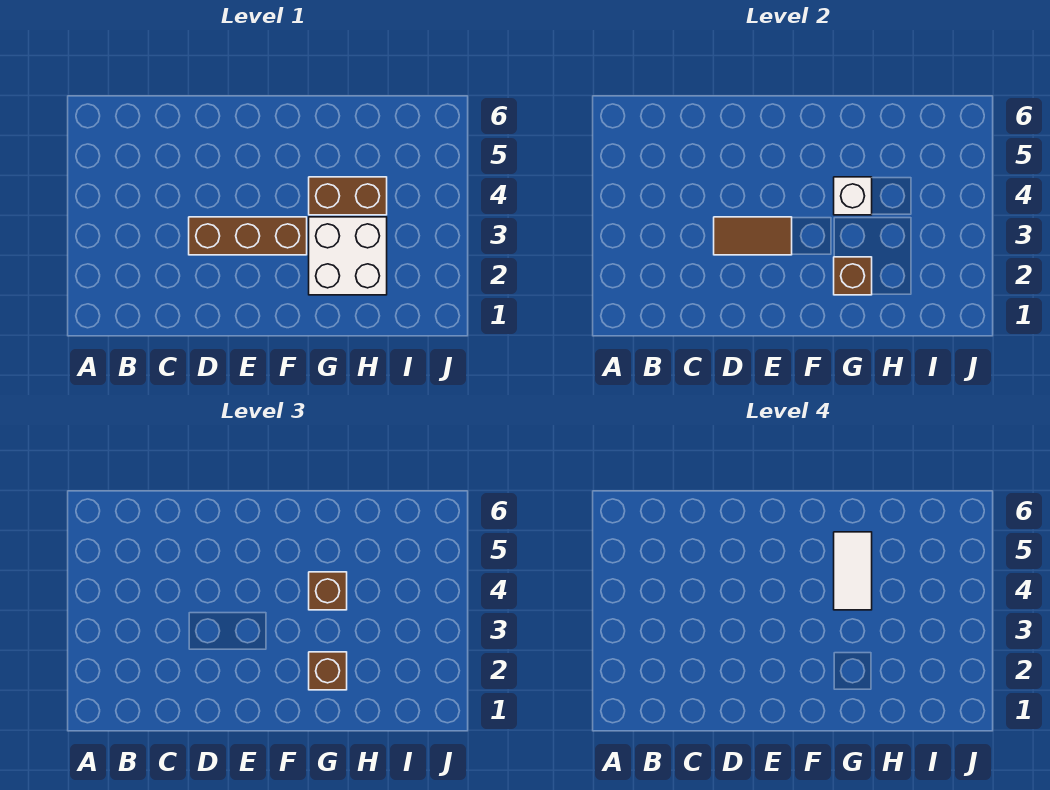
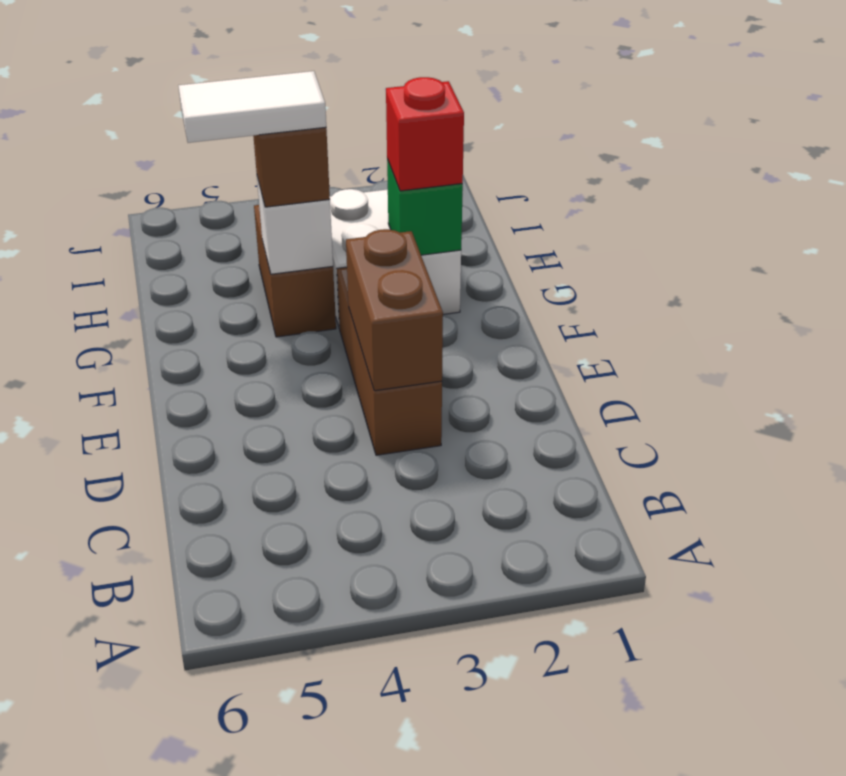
brown tile D3:E3 level 2 -> brown brick D3:E3 level 2
brown brick G2 level 2 -> green brick G2 level 2
brown brick G2 level 3 -> red brick G2 level 3

